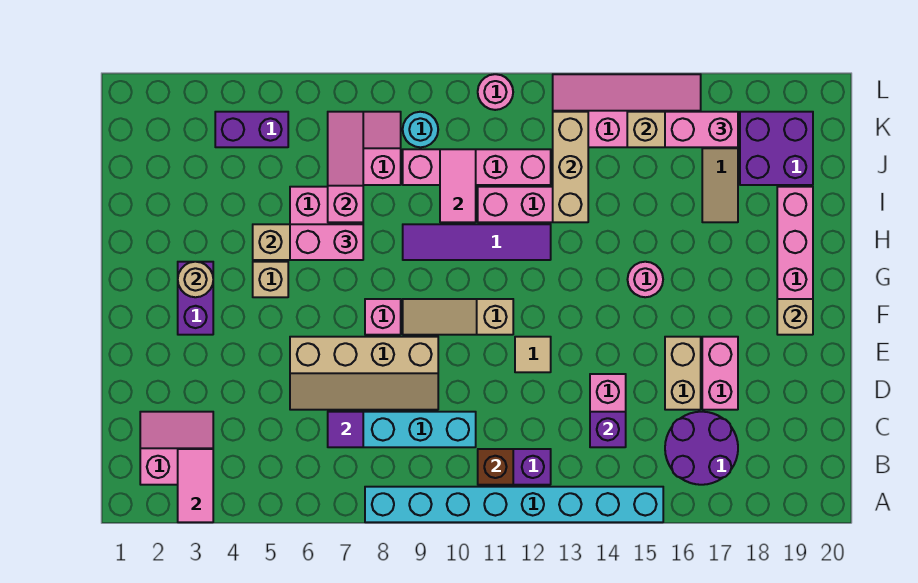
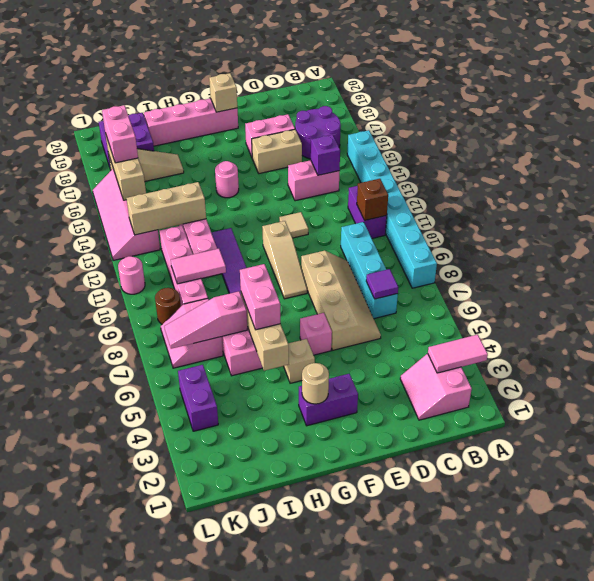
pink brick F8 level 1 -> pink brick F6 level 1
cyan round brick K9 level 1 -> brown round brick K9 level 1

